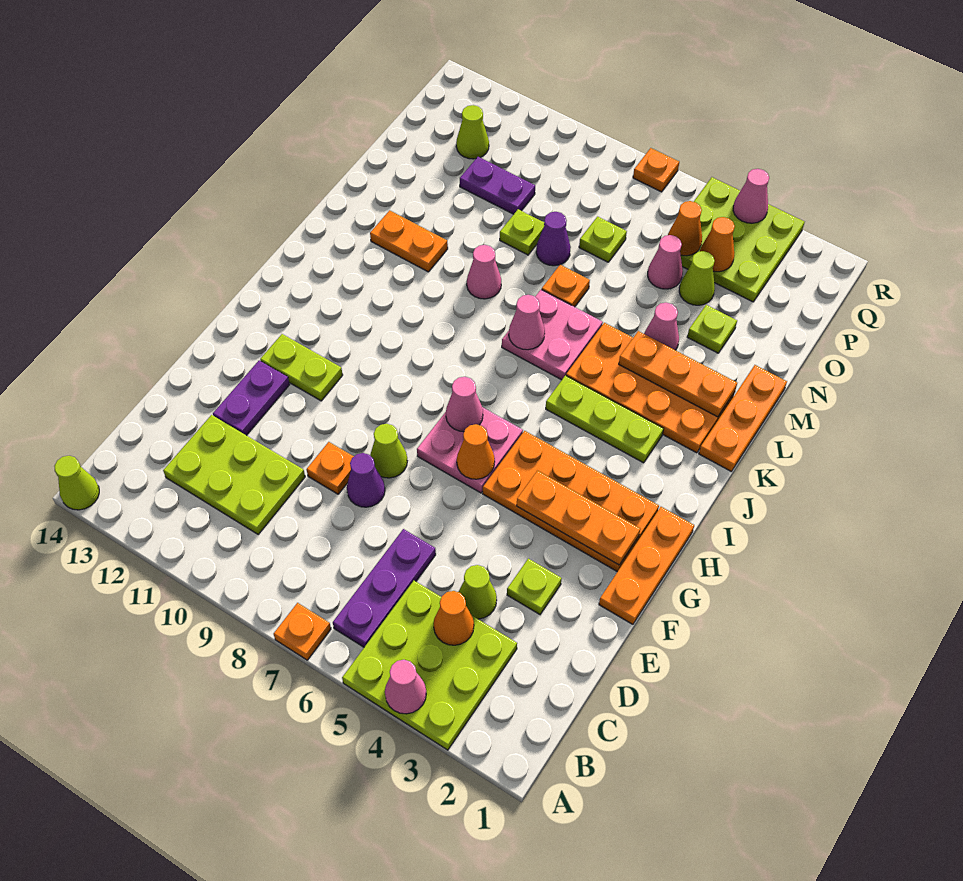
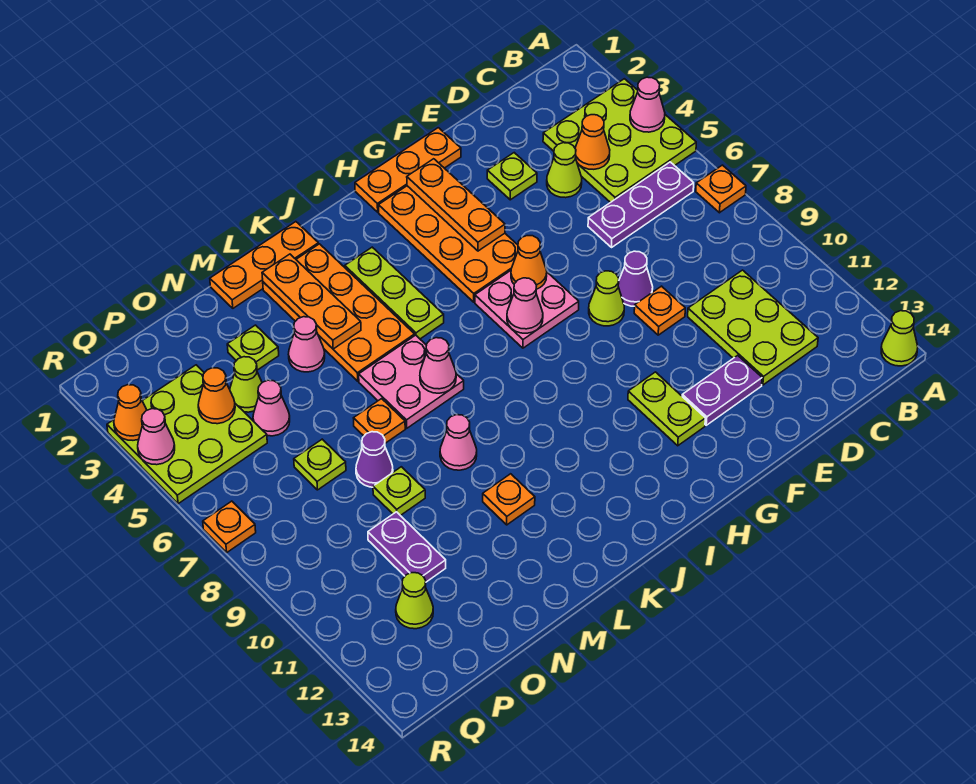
orange plate L11:L12 level 1 -> orange plate L11 level 1
orange cone P5 level 2 -> orange cone R3 level 2

